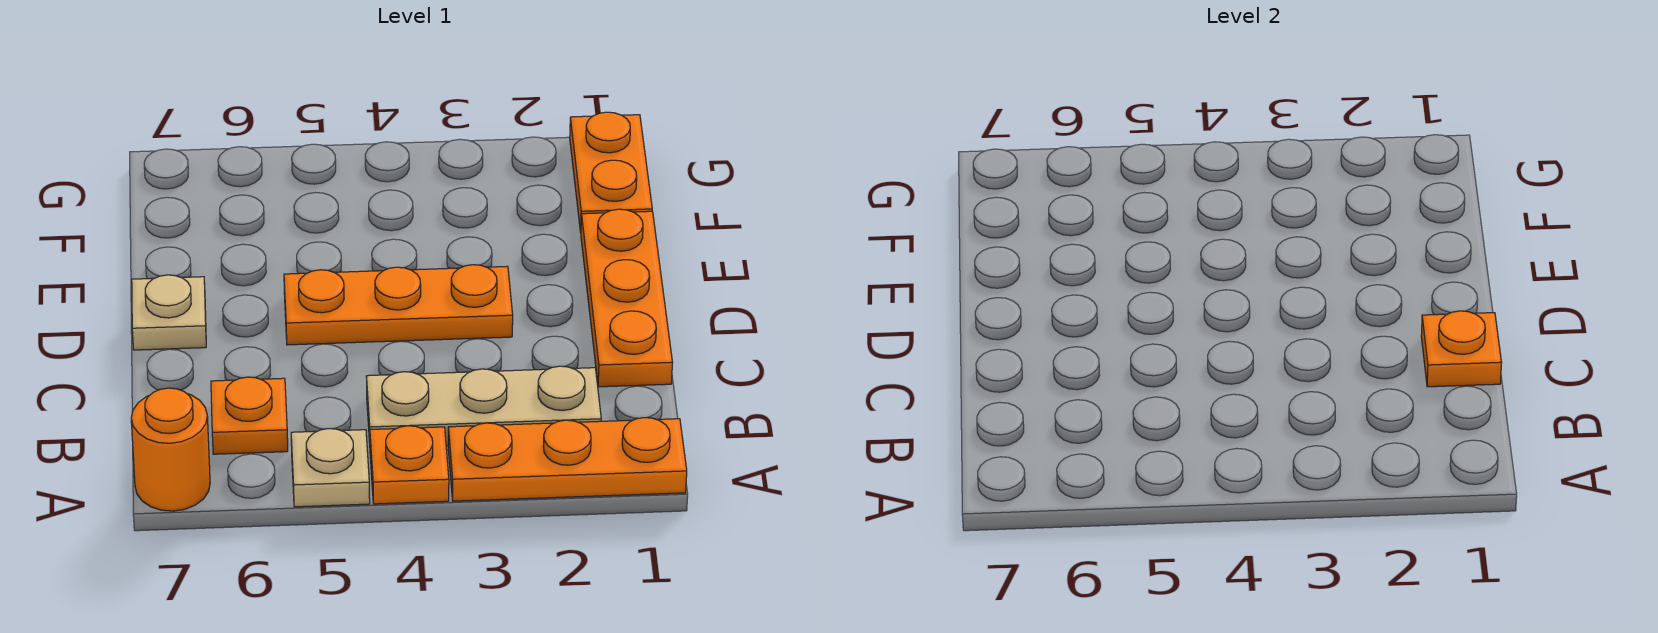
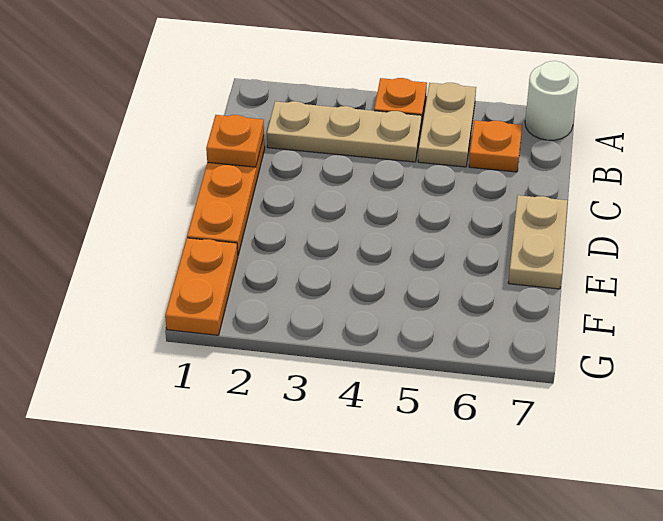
orange plate A1:A3 level 1 -> none
tan plate A5 level 1 -> tan plate A5:B5 level 1
orange round brick A7 level 1 -> white round brick A7 level 1
orange plate D3:D5 level 1 -> none
tan plate D7 level 1 -> tan plate D7:E7 level 1

